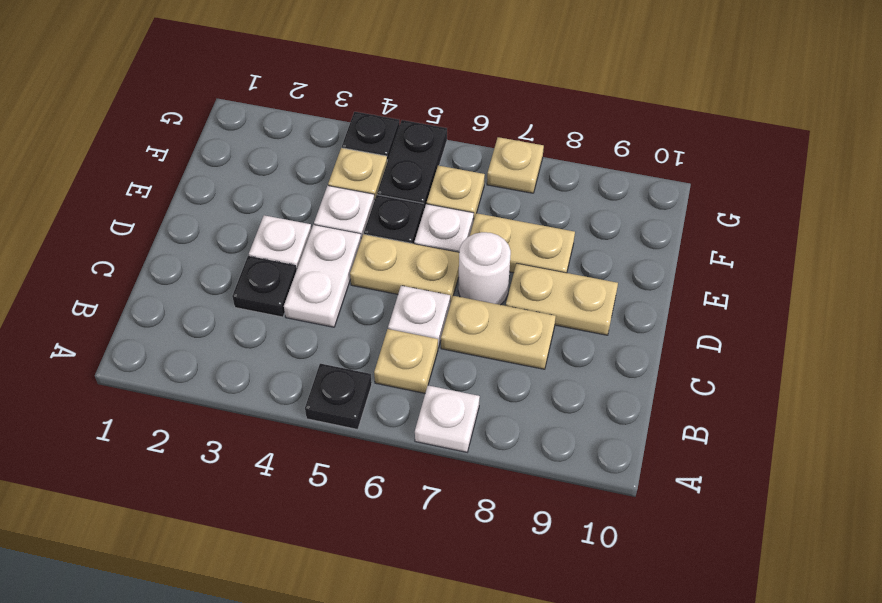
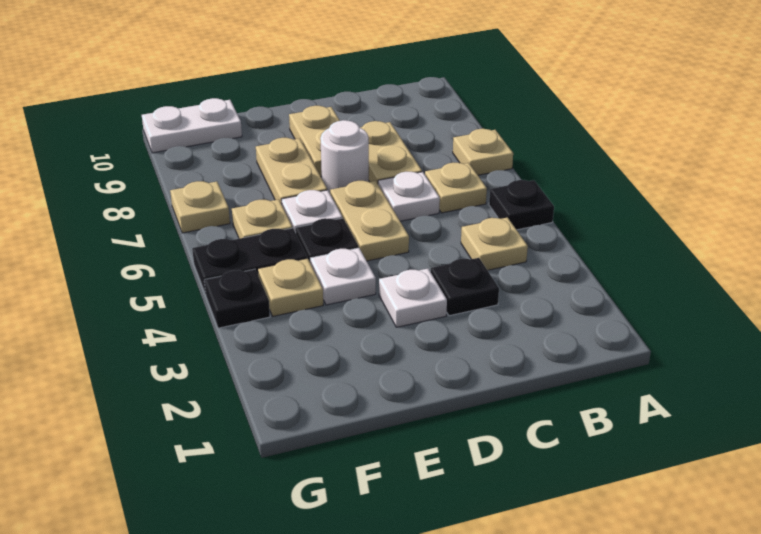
white plate A7 level 1 -> tan plate A7 level 1
none -> tan plate B4 level 1
white plate C4:D4 level 1 -> white plate F10:G10 level 1

